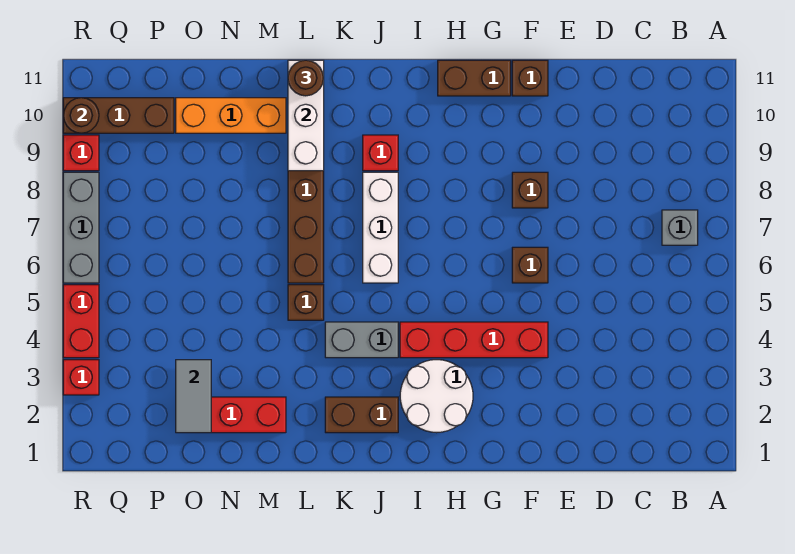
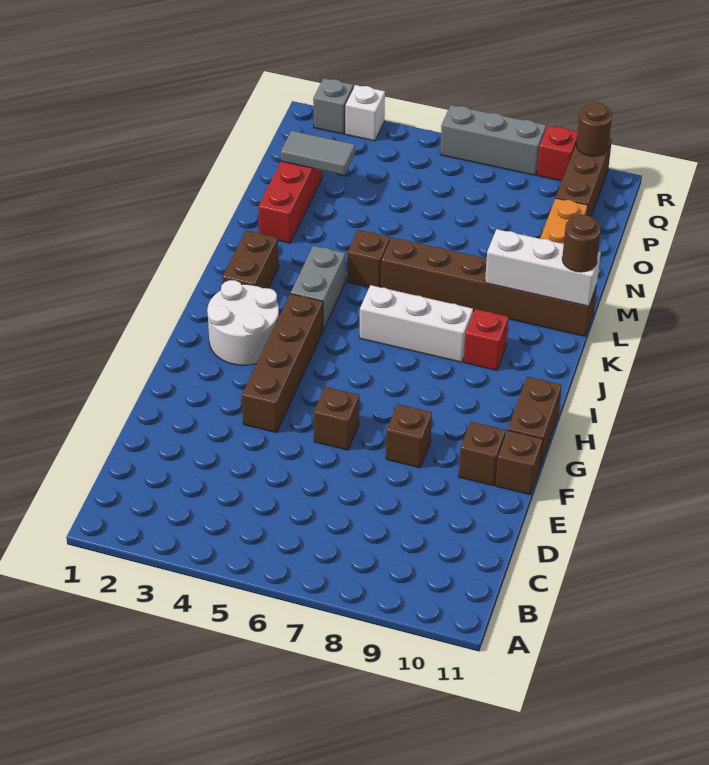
grey brick B7 level 1 -> grey brick R2 level 1
red brick F4:I4 level 1 -> brown brick F4:I4 level 1
none -> brown brick F10 level 1
red brick R3 level 1 -> white brick R3 level 1
red brick R4:R5 level 1 -> none

